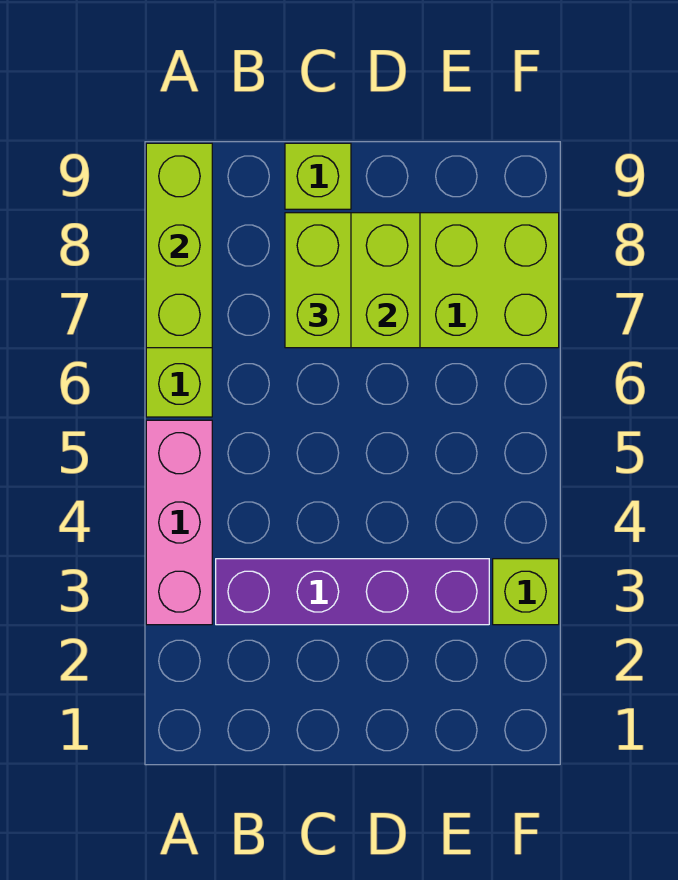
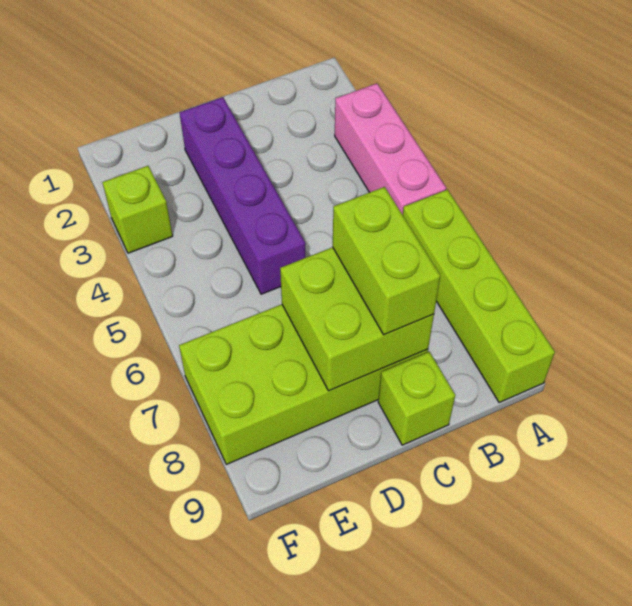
lime brick A7:A9 level 2 -> none
purple brick B3:E3 level 1 -> purple brick D2:D5 level 1

